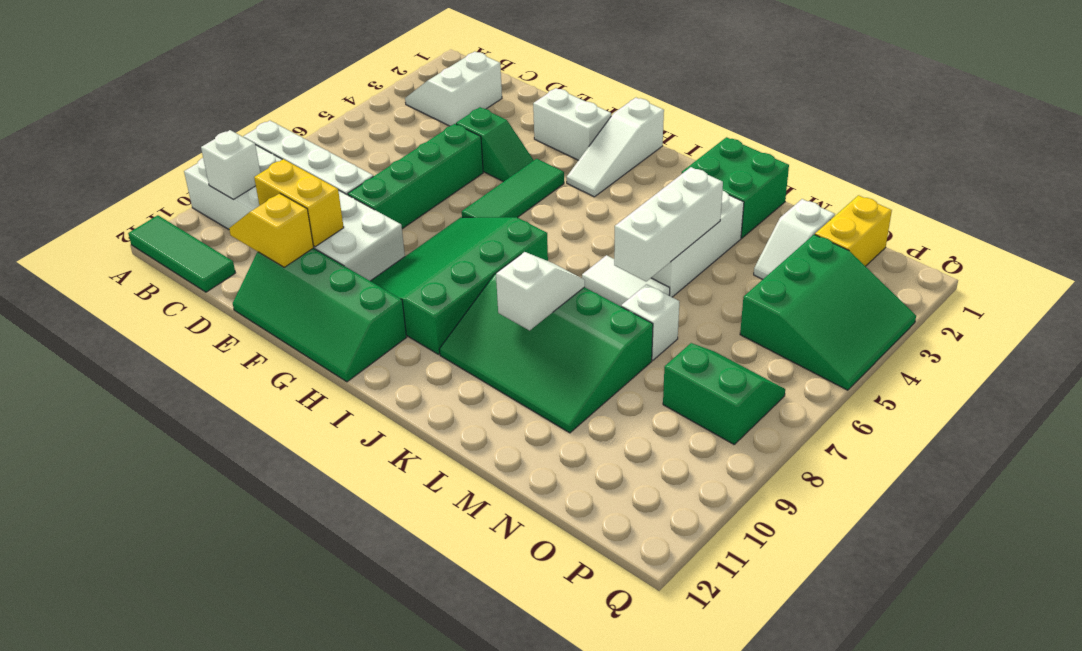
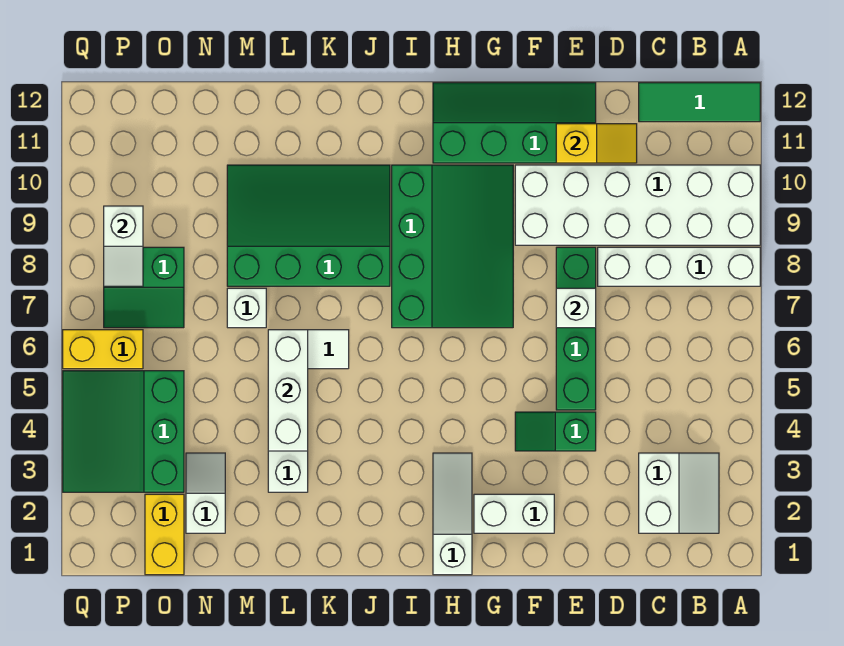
white brick B10 level 2 -> white brick E7 level 2
yellow brick D10:E10 level 2 -> yellow brick P6:Q6 level 1
green tile G4:G6 level 1 -> none
green brick K1:L2 level 1 -> none
white slope K8:K9 level 2 top 9 -> white slope P8:P9 level 2 top 9

